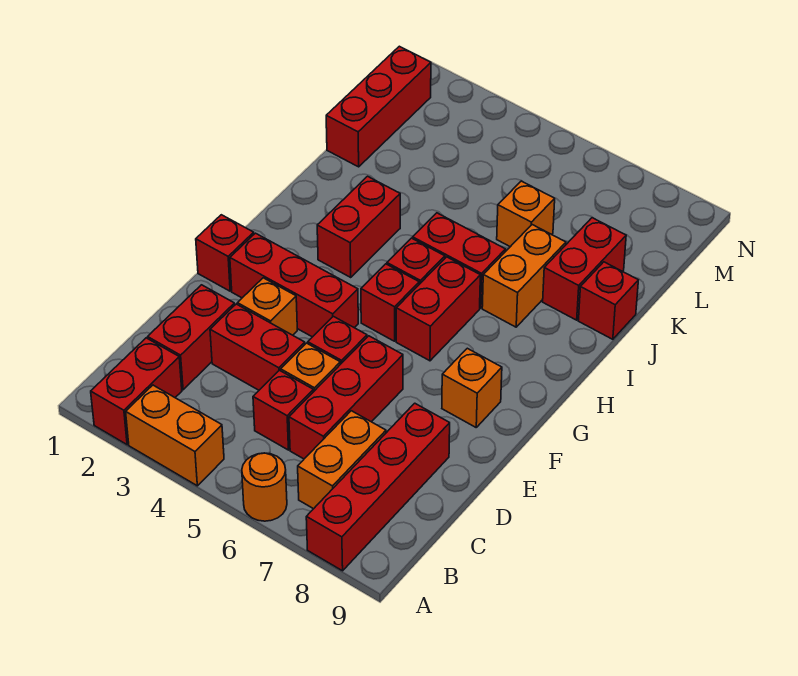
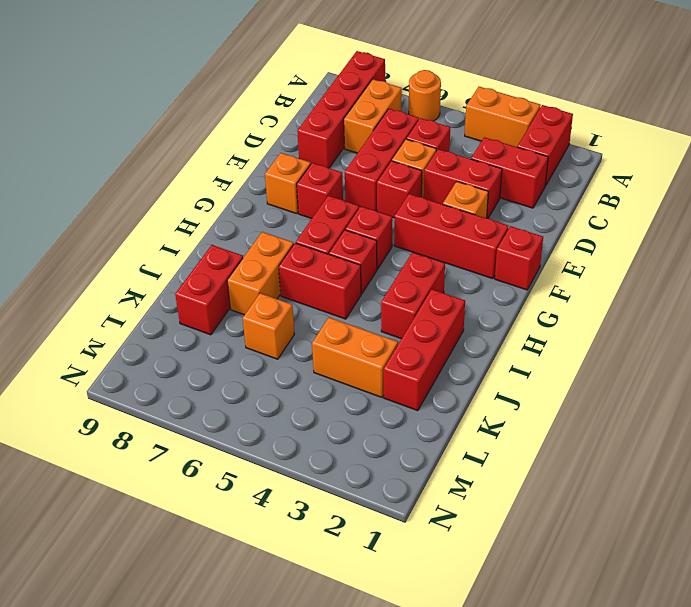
red brick C2:D2 level 1 -> red brick C2:C3 level 1
red brick J9 level 1 -> red brick F7 level 1
red brick K1:M1 level 1 -> red brick I2:K2 level 1
none -> orange brick K3:K4 level 1

